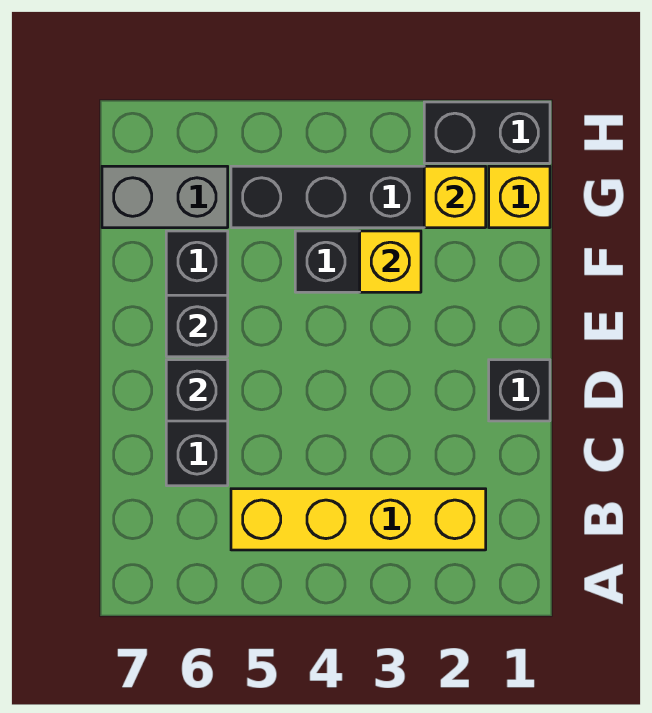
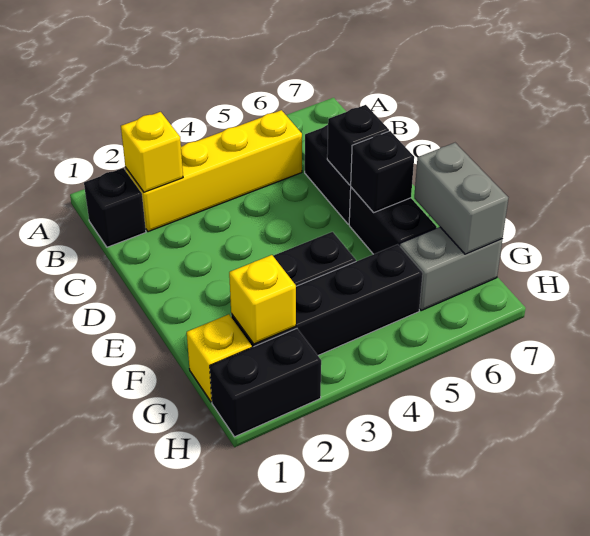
black brick D1 level 1 -> black brick B1 level 1
yellow brick F3 level 2 -> yellow brick B2 level 2
none -> grey brick F7:G7 level 2

